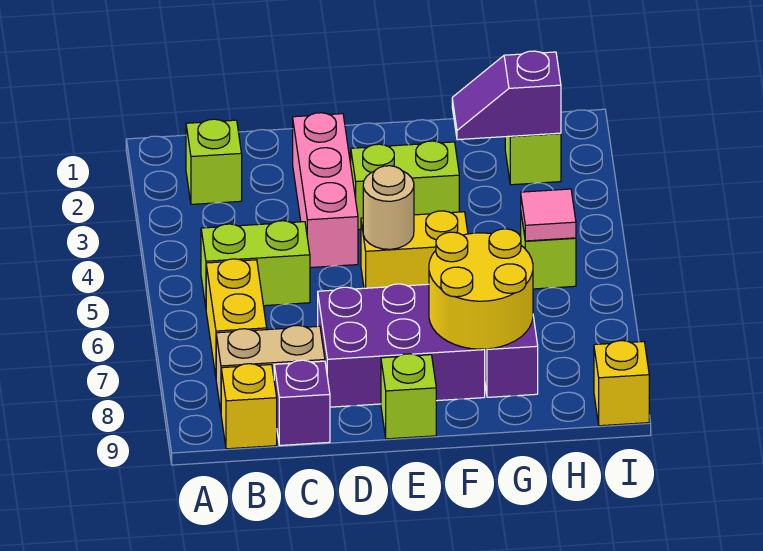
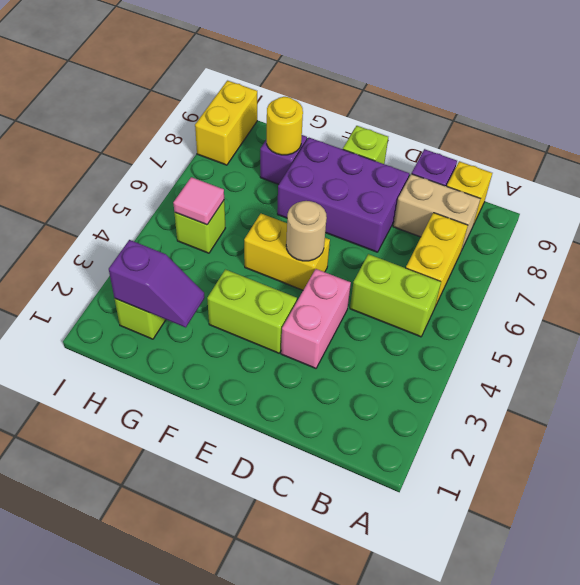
lime brick B2 level 1 -> none
pink brick D2:D4 level 1 -> pink brick D3:D4 level 1
yellow round brick F7:G8 level 2 -> yellow round brick G8 level 2
yellow brick I9 level 1 -> yellow brick I8:I9 level 1

